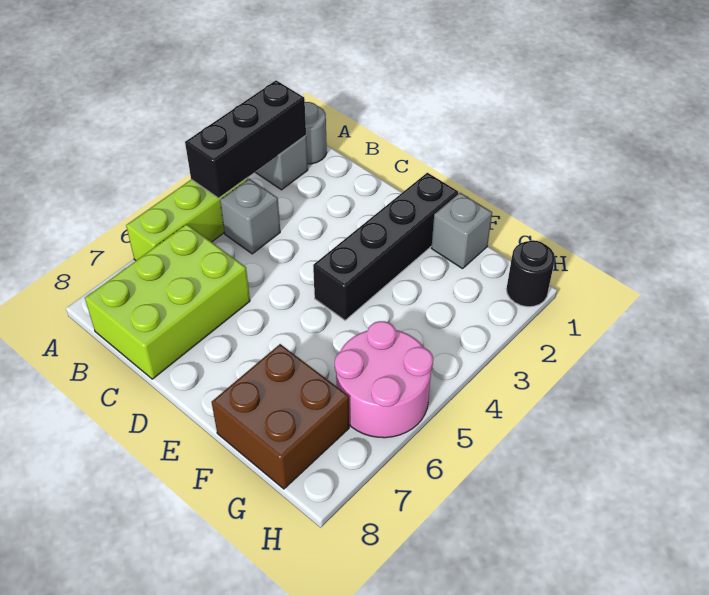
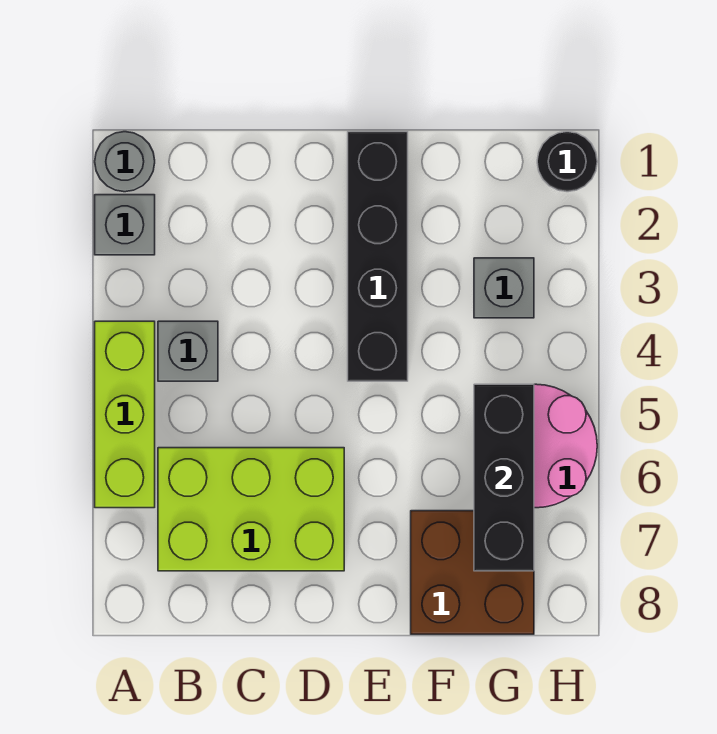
black brick A2:A4 level 2 -> black brick G5:G7 level 2
lime brick B6:C8 level 1 -> lime brick B6:D7 level 1
grey brick F1 level 1 -> grey brick G3 level 1

